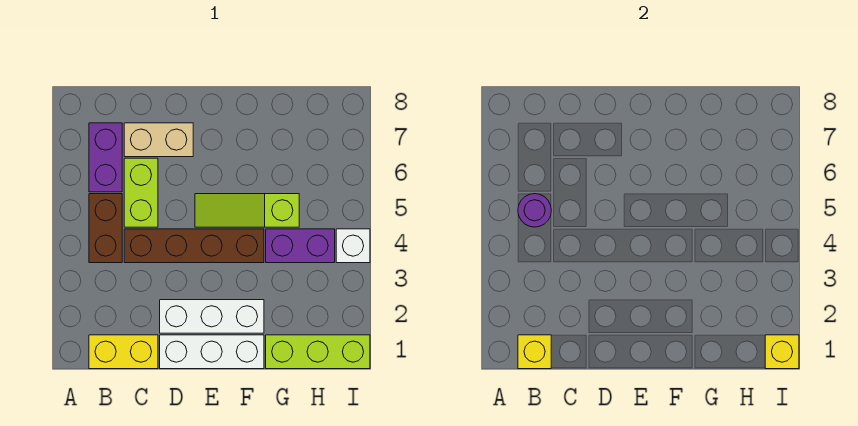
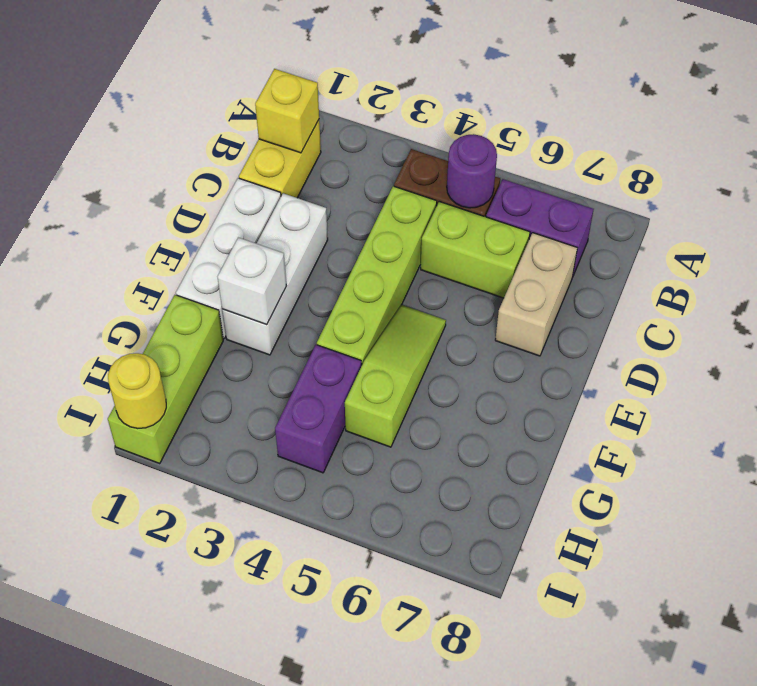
brown brick C4:F4 level 1 -> lime brick C4:F4 level 1
yellow brick I1 level 2 -> yellow round brick I1 level 2
white brick I4 level 1 -> white brick F2 level 2

